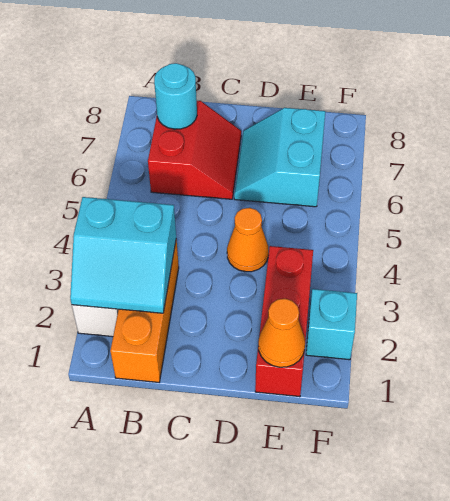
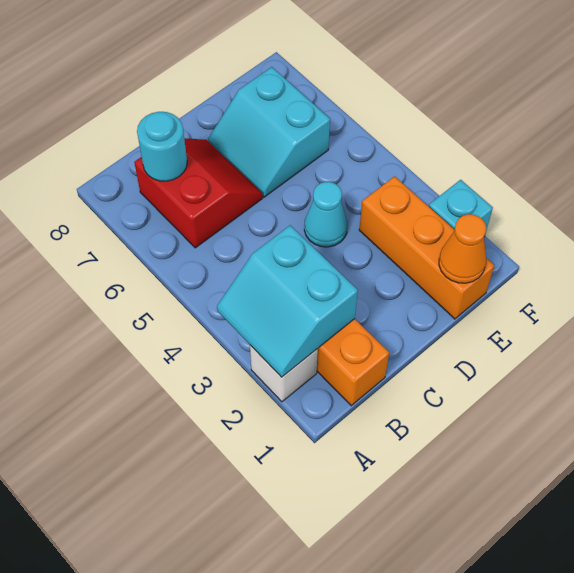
cyan slope A2:B3 level 2 top 3 -> cyan slope A2:B3 level 2 top B
orange cone D4 level 1 -> cyan cone D4 level 1
red brick E1:E3 level 1 -> orange brick E1:E3 level 1

